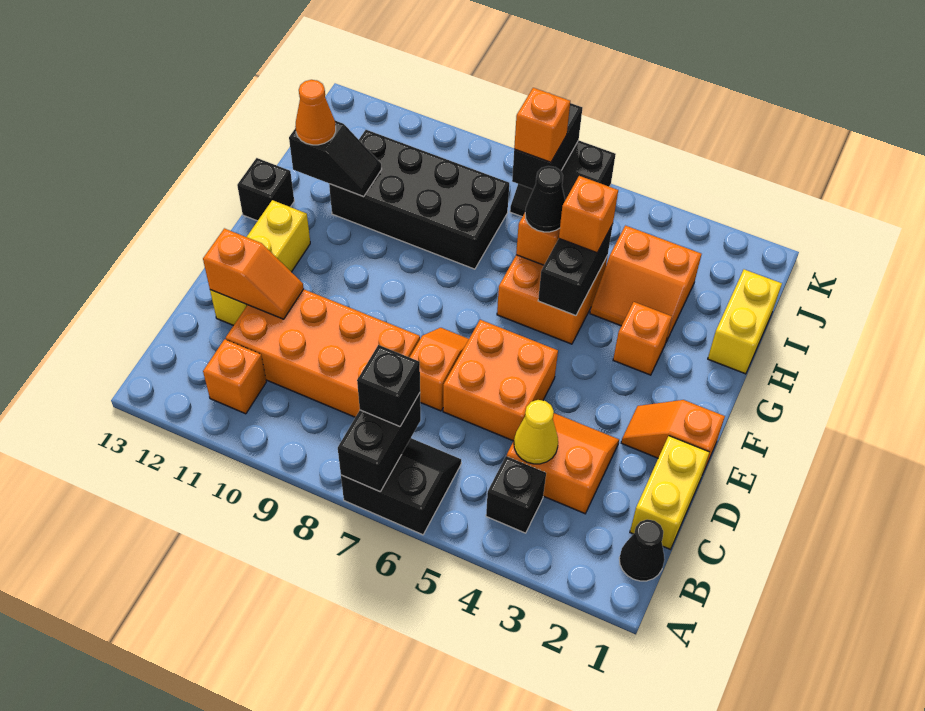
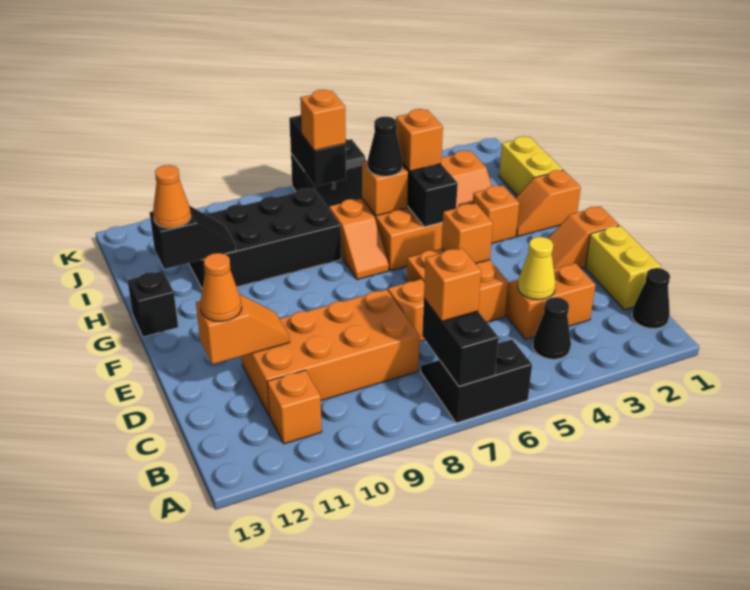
black brick B4 level 1 -> black cone B4 level 1
black brick B7 level 3 -> orange brick B7 level 3
yellow brick D12:F12 level 1 -> none
none -> orange cone D12 level 3
none -> orange brick E5 level 2
none -> orange slope G1:G2 level 1 top 1
none -> orange slope G7:H7 level 1 top H

